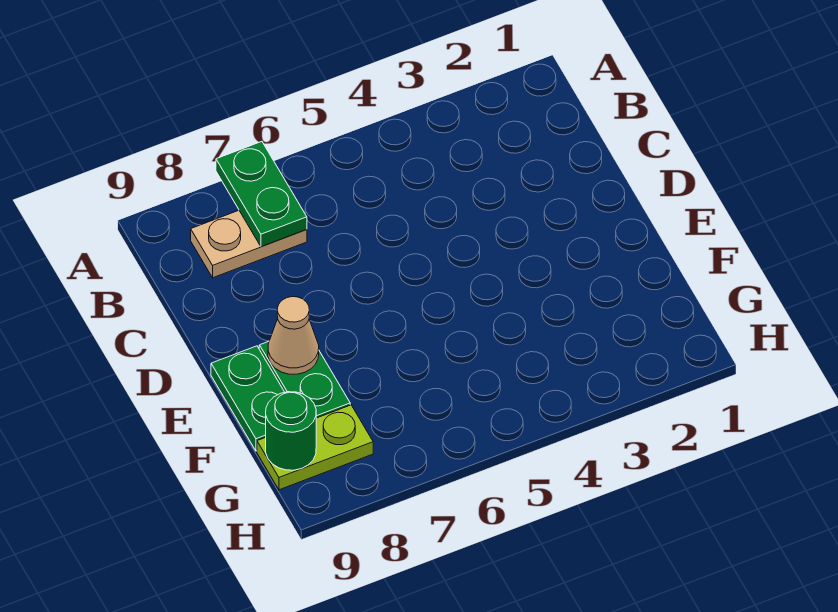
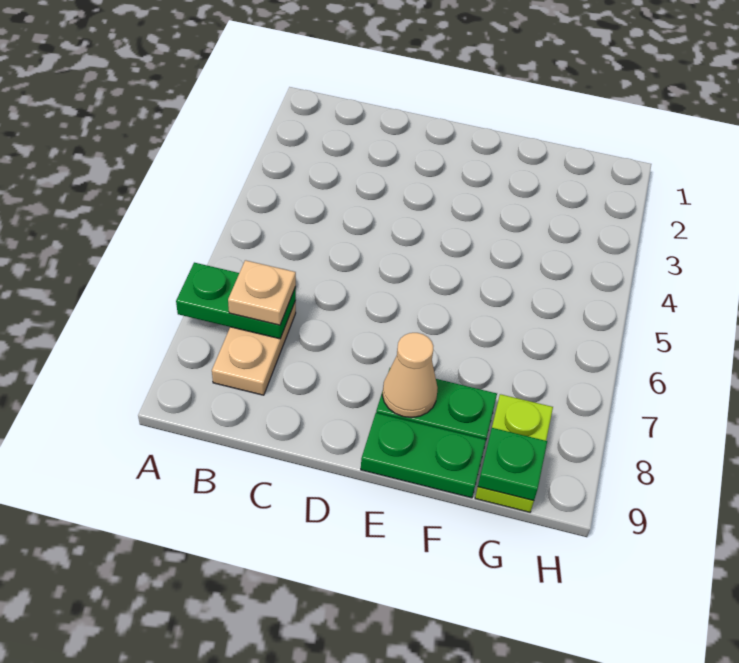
none -> tan plate B7 level 3
green round brick G9 level 2 -> green plate G9 level 2

